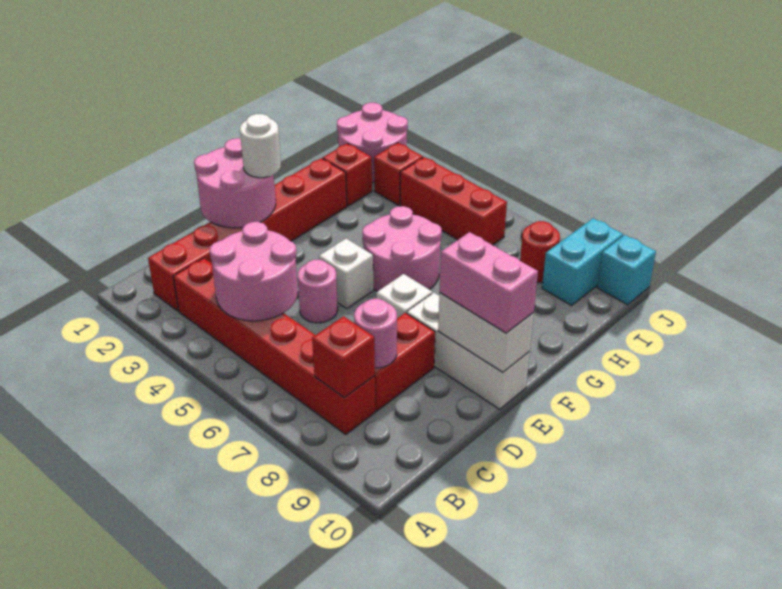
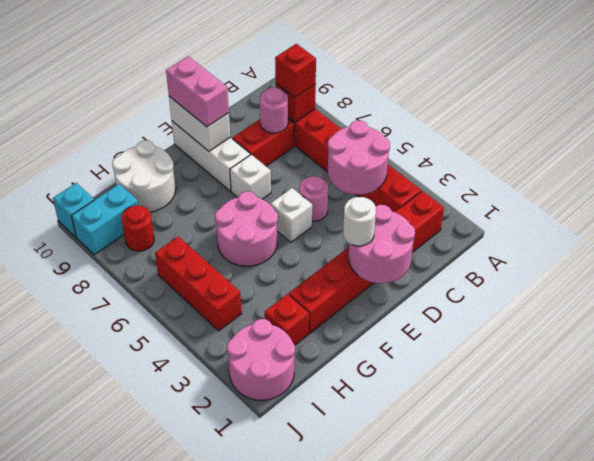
none -> white round brick G9:H10 level 1
red brick I3 level 1 -> red brick B8 level 3

